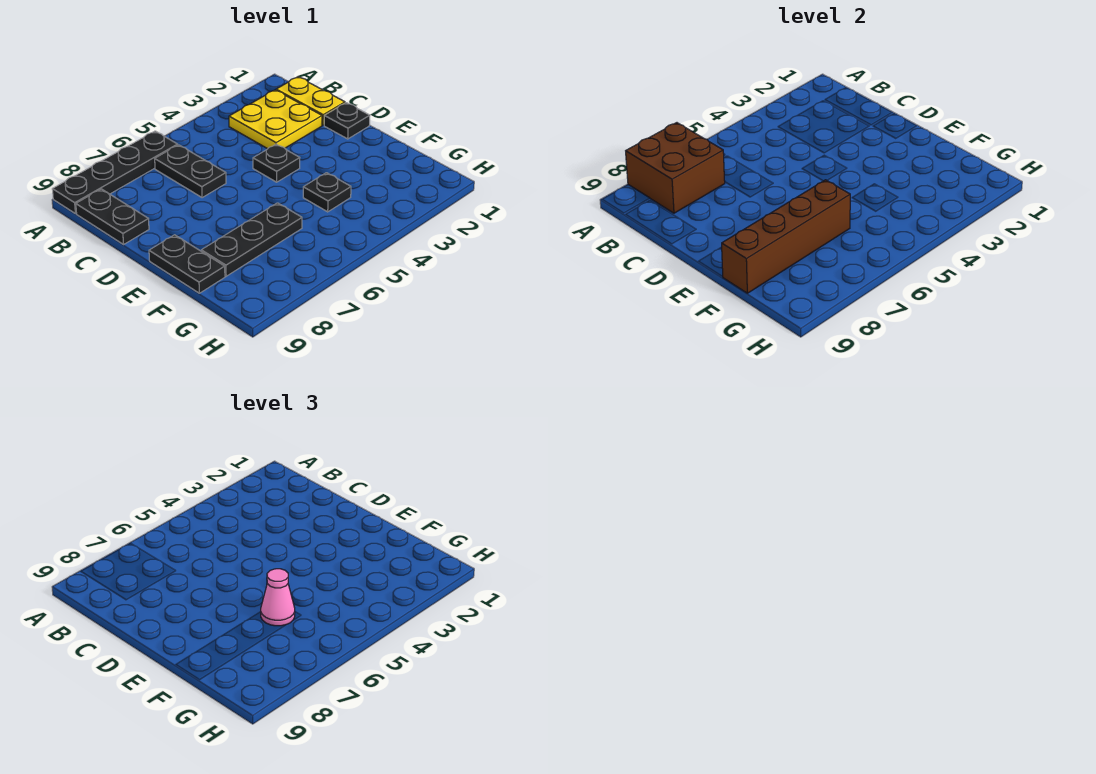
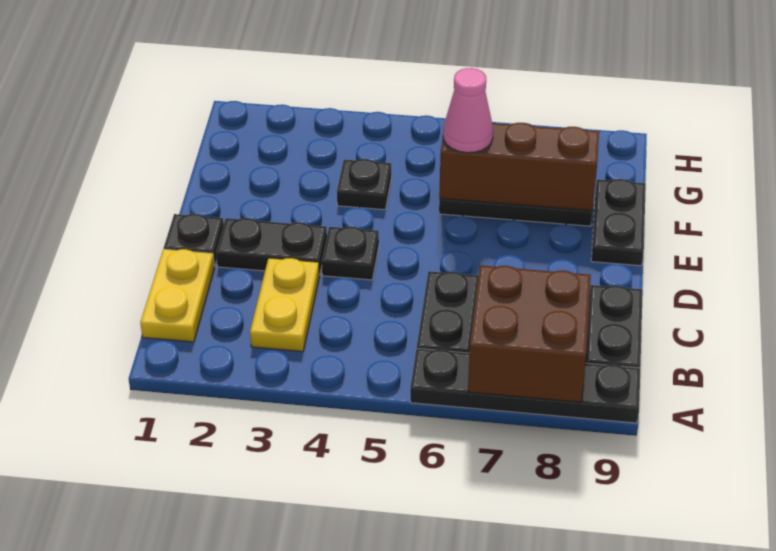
yellow plate B2:C3 level 1 -> yellow plate B3:C3 level 1
none -> black plate D2:D3 level 1
brown brick F6:F9 level 2 -> brown brick F6:F8 level 2

